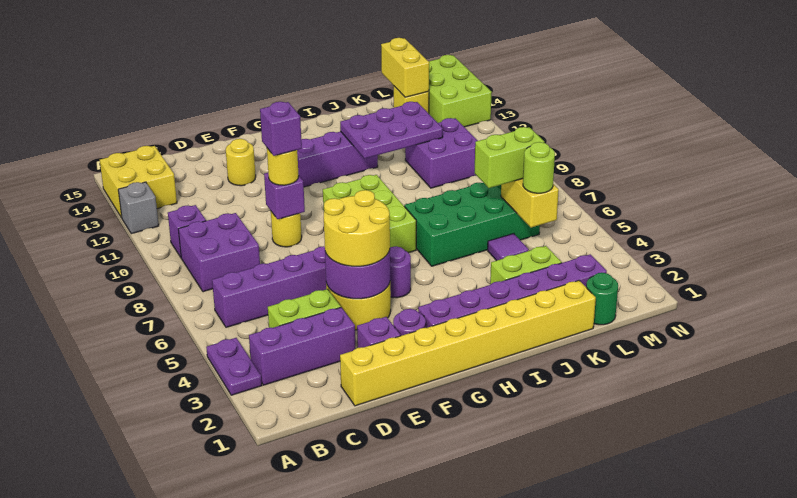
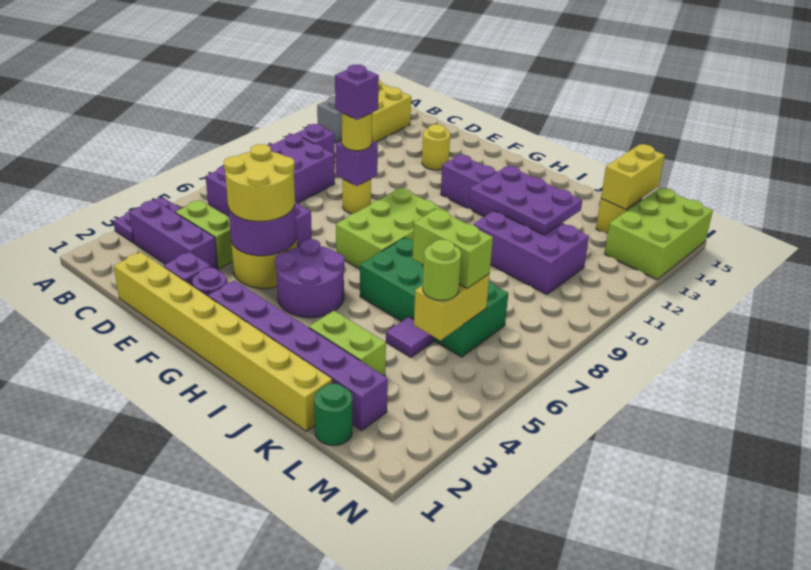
purple round brick G5 level 1 -> purple round brick G4:H5 level 1
purple brick K10:L11 level 1 -> purple brick J10:L11 level 1

